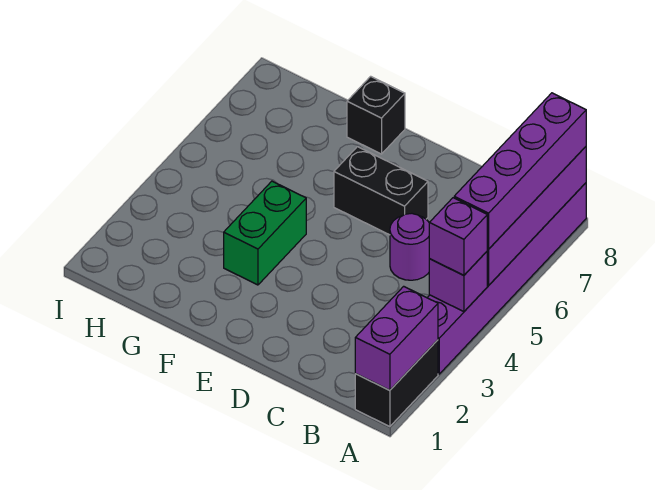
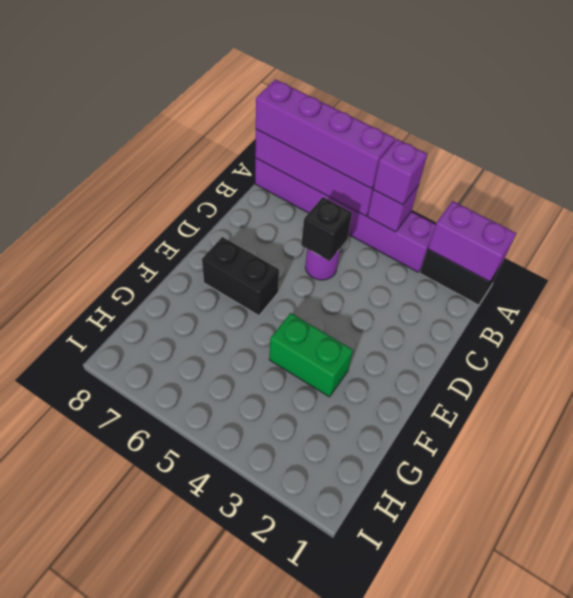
black brick D6:E6 level 1 -> black brick E6:E7 level 1
black brick F8 level 1 -> black brick C5 level 2

